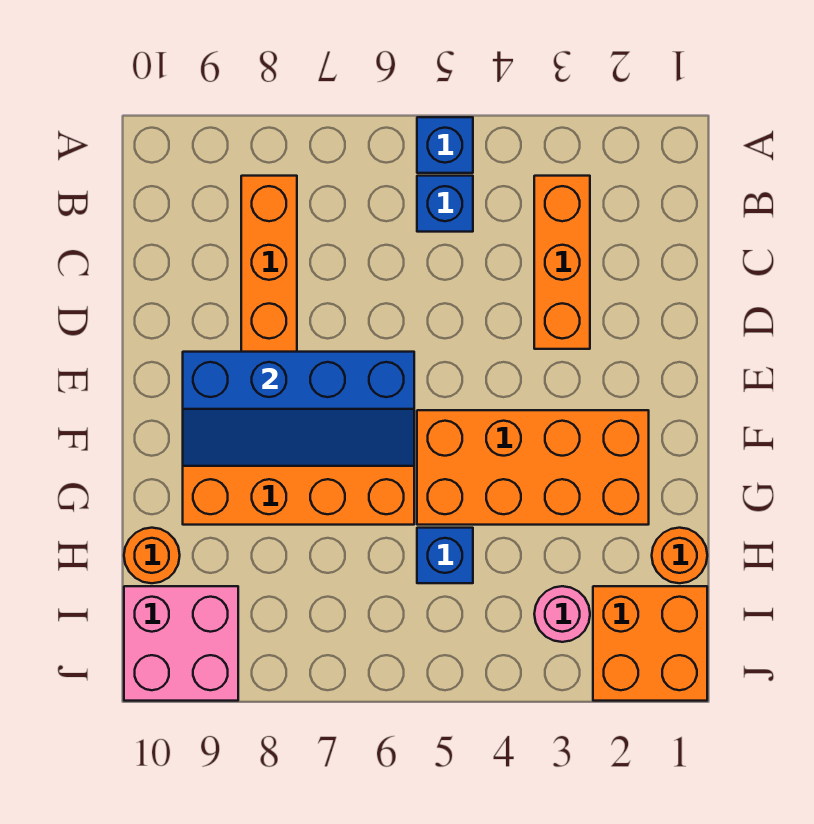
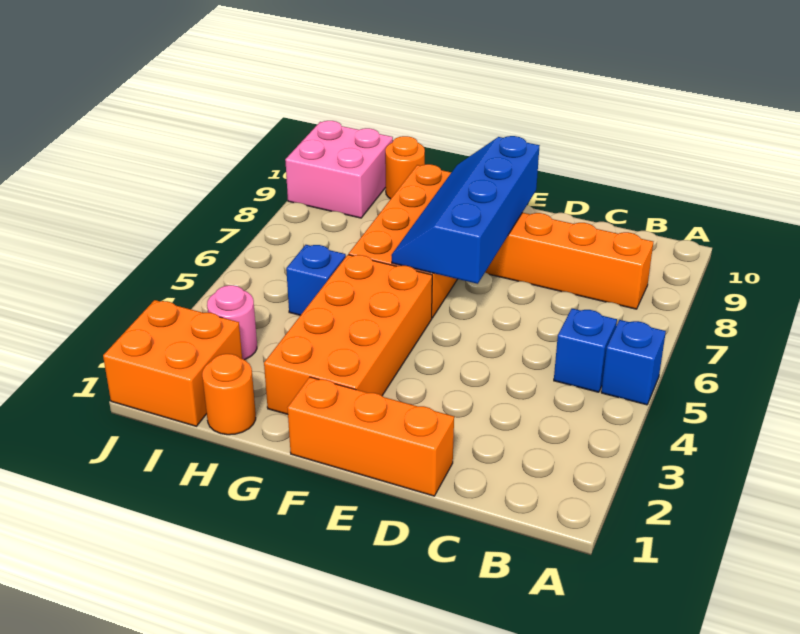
orange brick B3:D3 level 1 -> orange brick D1:F1 level 1

